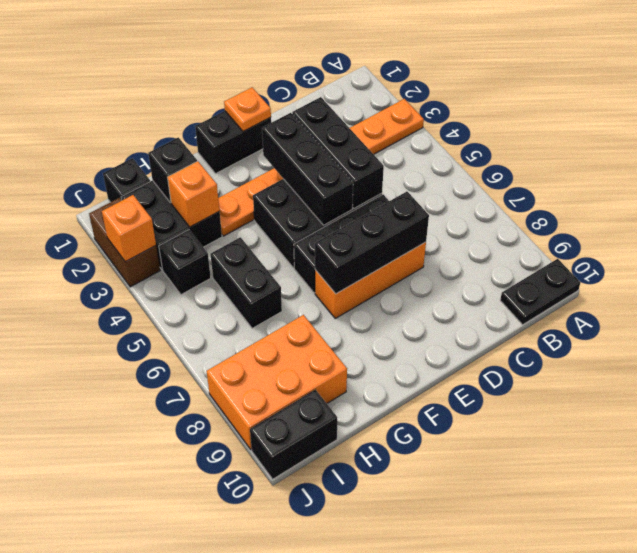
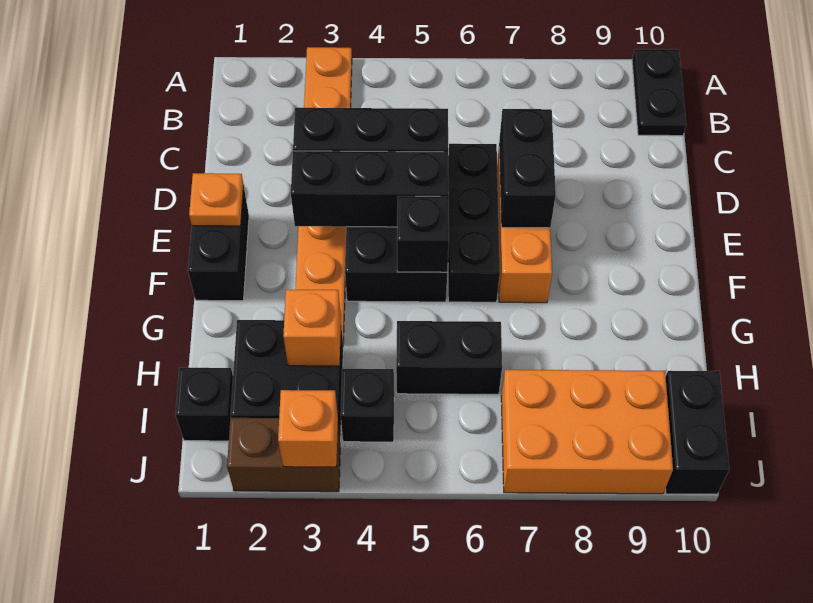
black brick D7:F7 level 2 -> black brick D7:E7 level 2
black brick H2 level 2 -> black brick F5 level 2
orange brick H8:J9 level 1 -> orange brick I7:J9 level 1

